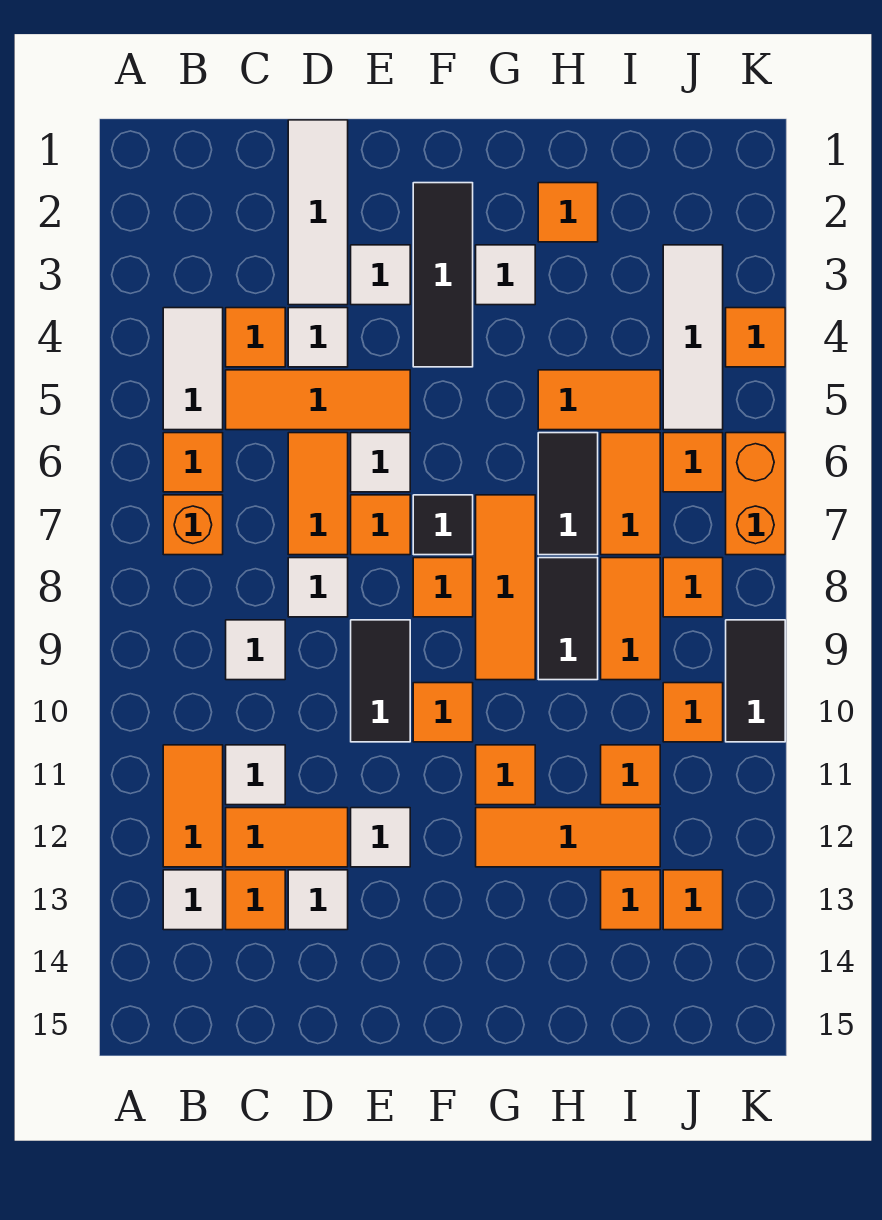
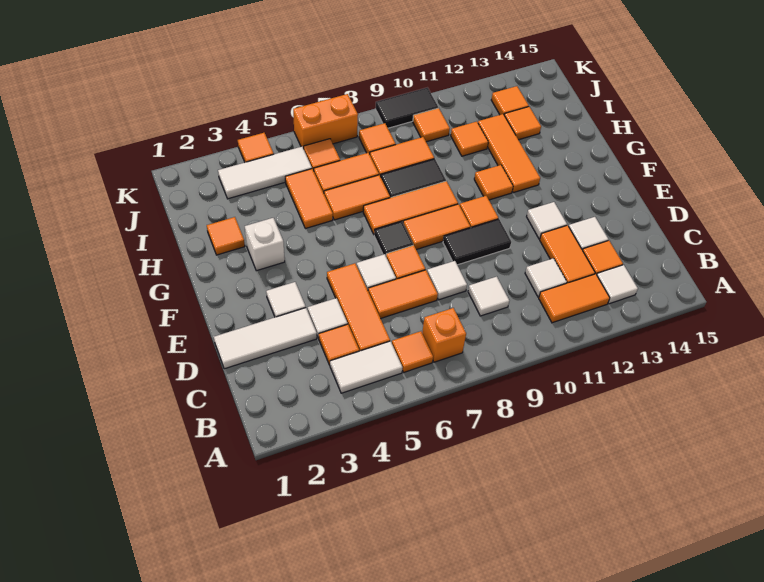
black tile F2:F4 level 1 -> none
orange tile F8 level 1 -> orange tile F8:F9 level 1
white tile G3 level 1 -> white brick G3 level 1
black tile H6:H7 level 1 -> orange tile H6:H7 level 1

